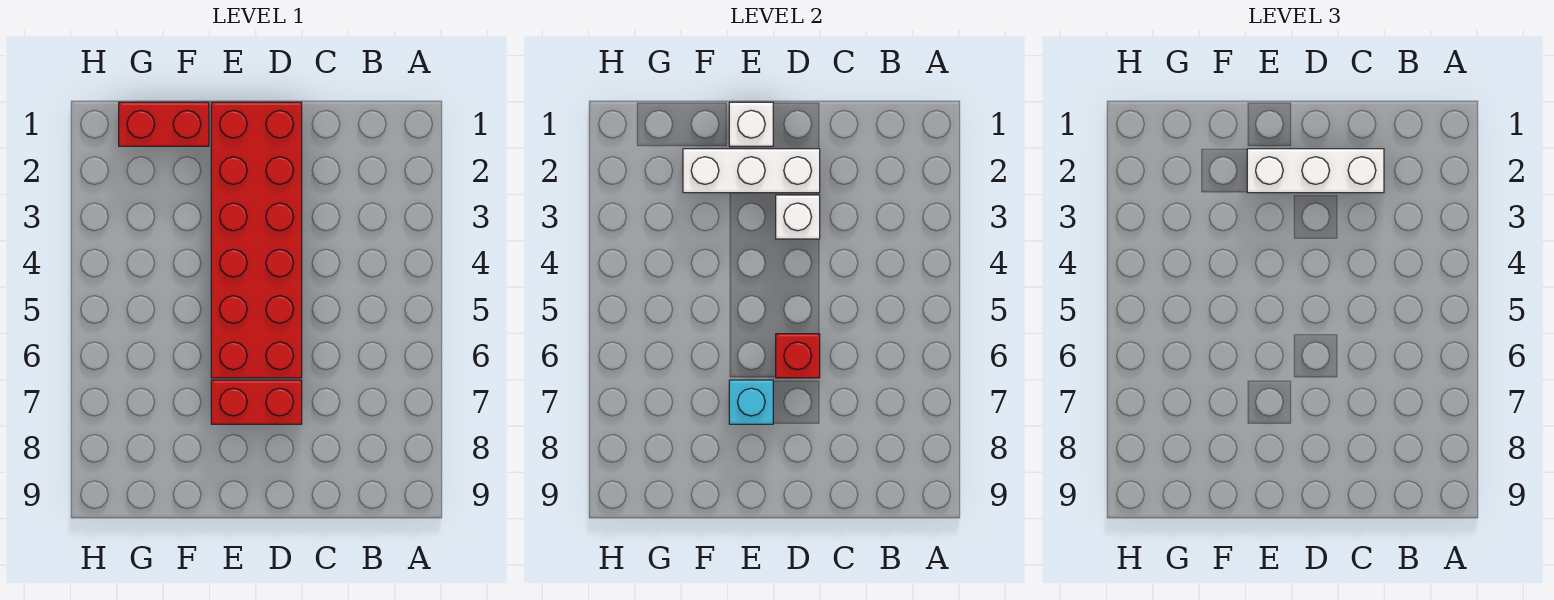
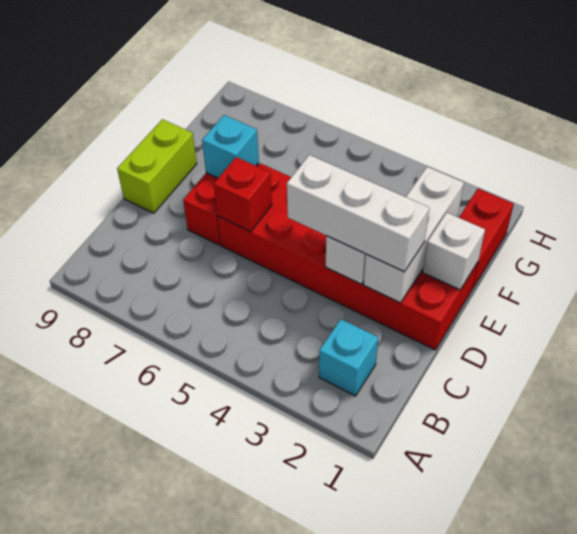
none -> cyan brick B2 level 1
white brick C2:E2 level 3 -> white brick D2:D4 level 3
none -> lime brick D9:E9 level 1

